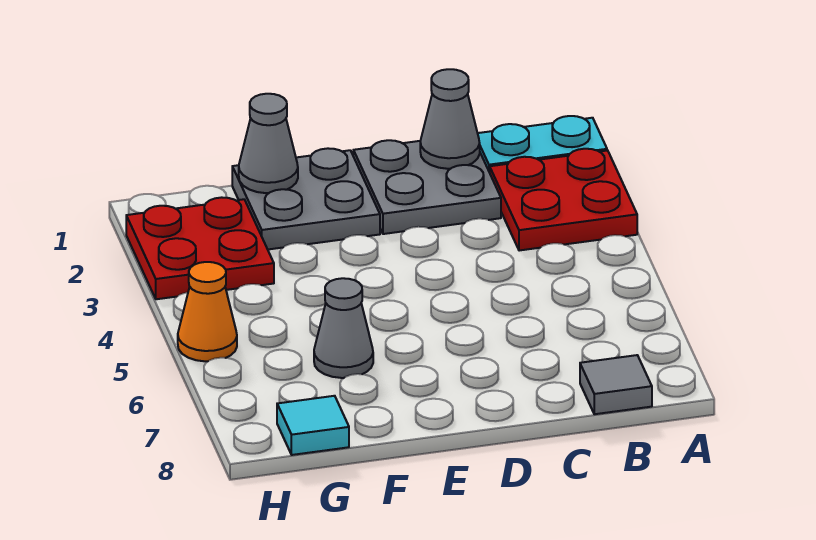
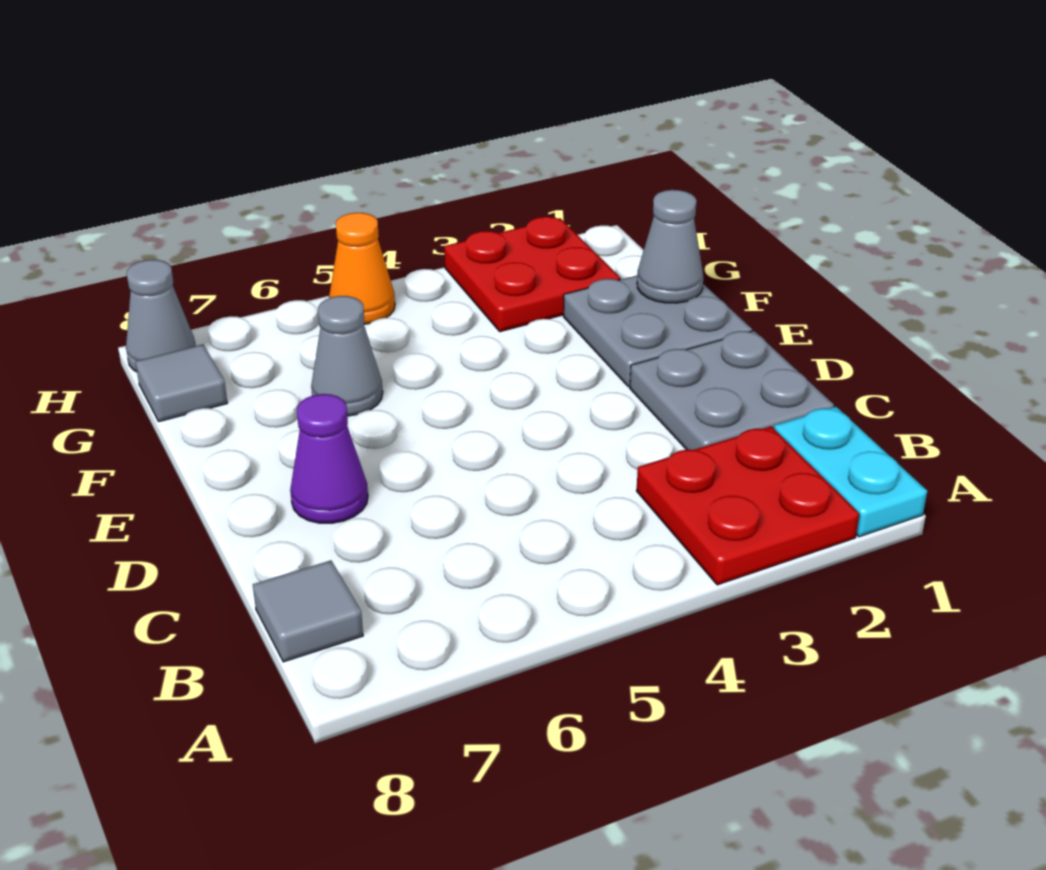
grey cone C1 level 2 -> grey cone H8 level 1
none -> purple cone D7 level 1
cyan tile G8 level 1 -> grey tile G8 level 1

